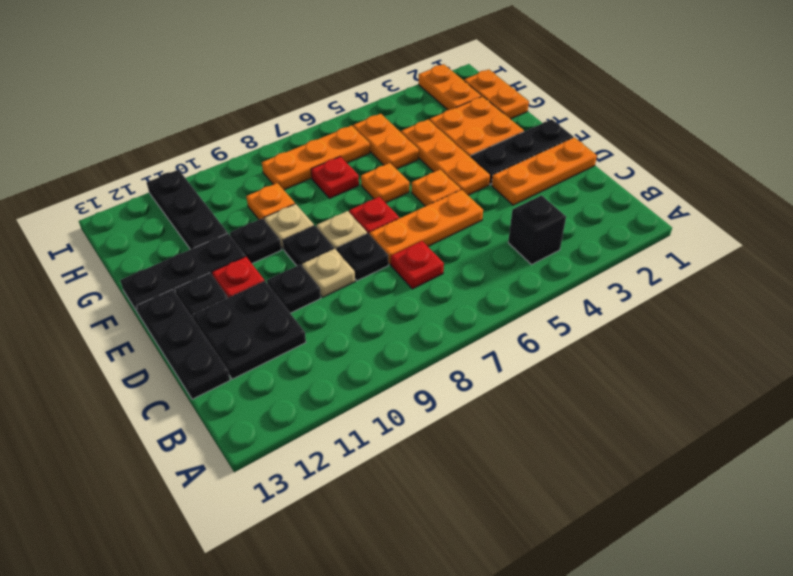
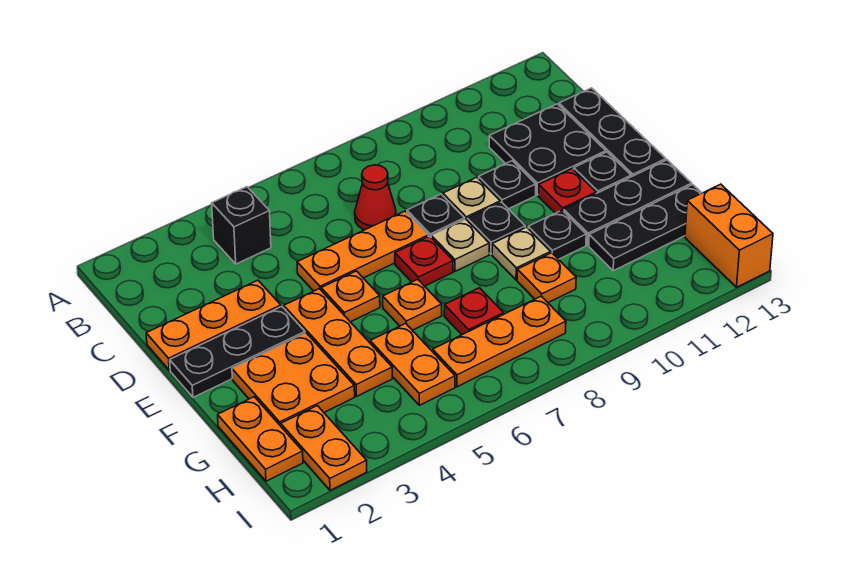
red plate C7 level 1 -> red cone C7 level 1
black plate G11:I11 level 1 -> black plate G11:G13 level 1
none -> orange brick H13:I13 level 1

